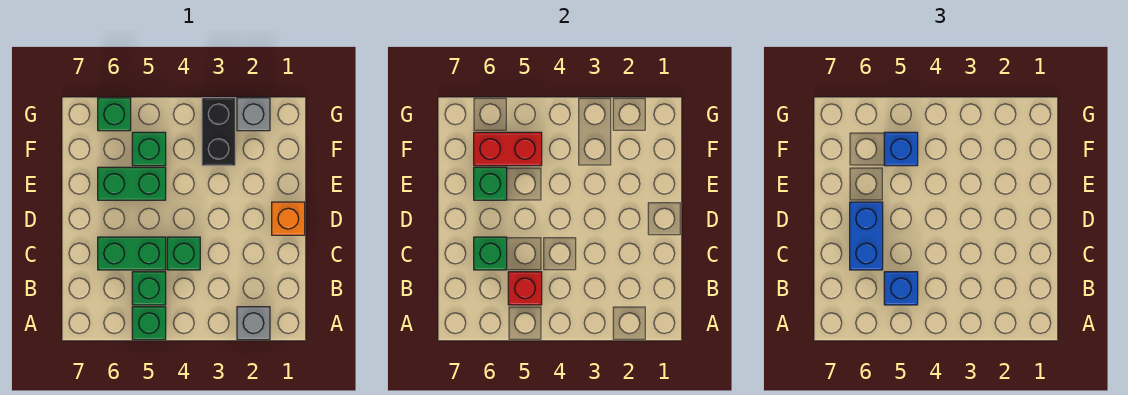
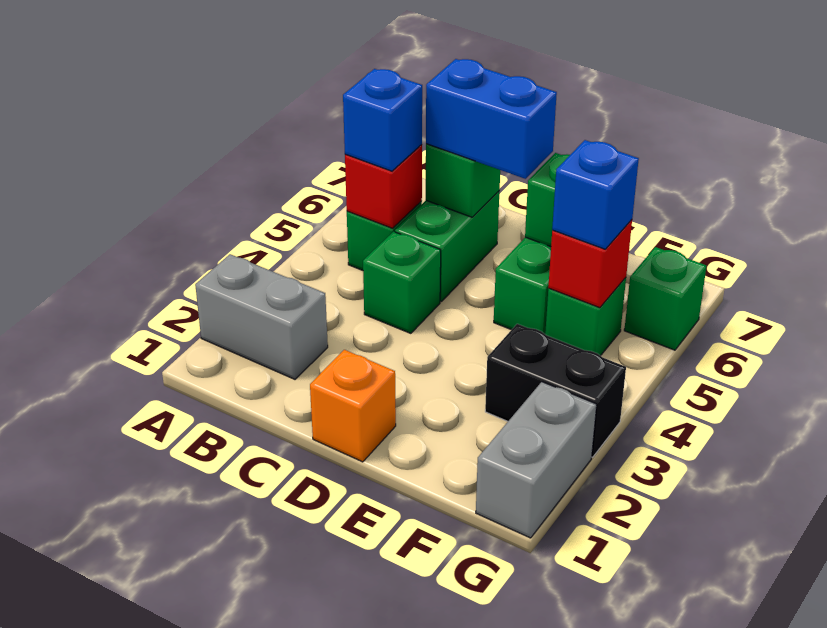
grey brick A2 level 1 -> grey brick A2:B2 level 1
green brick A5 level 1 -> none
red brick F5:F6 level 2 -> red brick F5 level 2
grey brick G2 level 1 -> grey brick G1:G2 level 1

